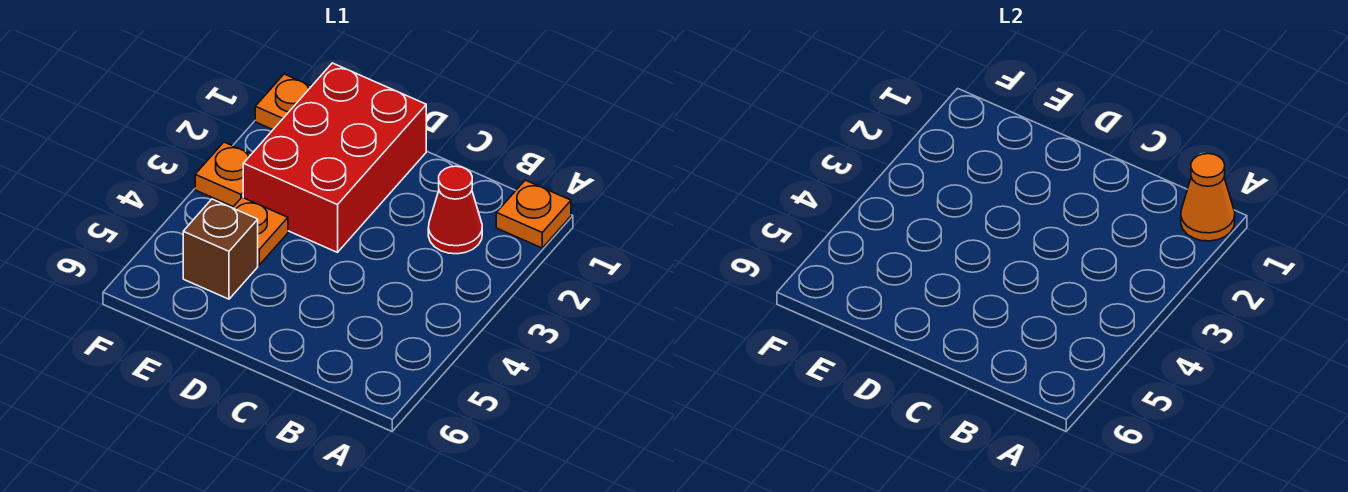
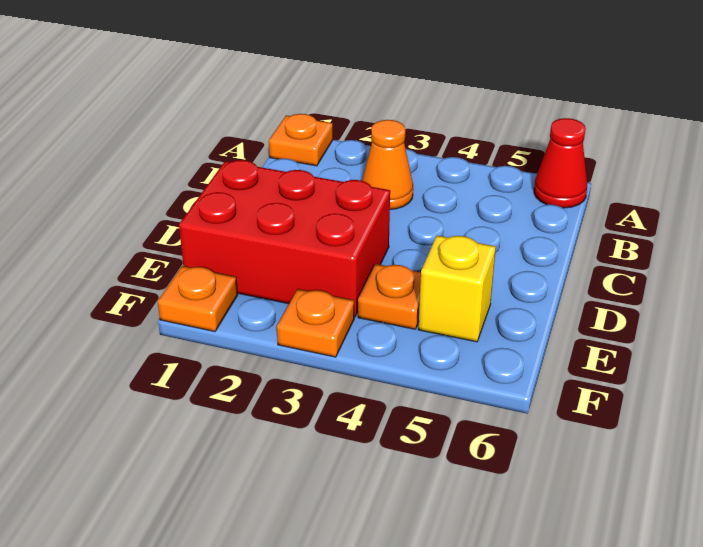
orange cone A1 level 2 -> orange cone B3 level 1
red cone B2 level 1 -> red cone A6 level 1
brown brick E5 level 1 -> yellow brick E5 level 1

